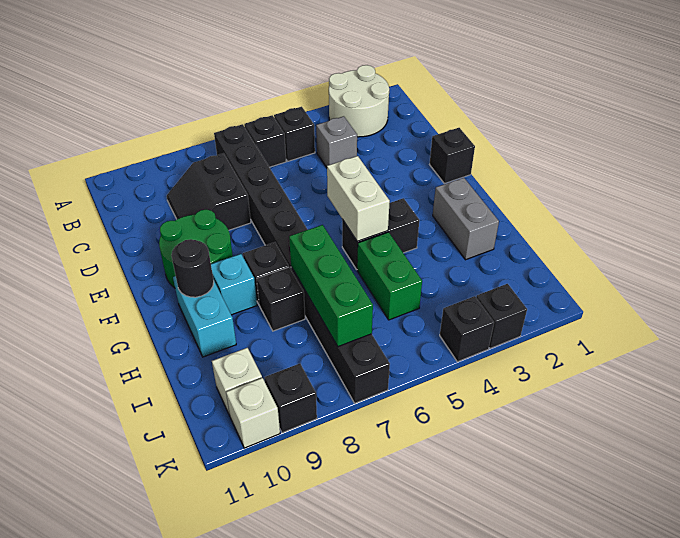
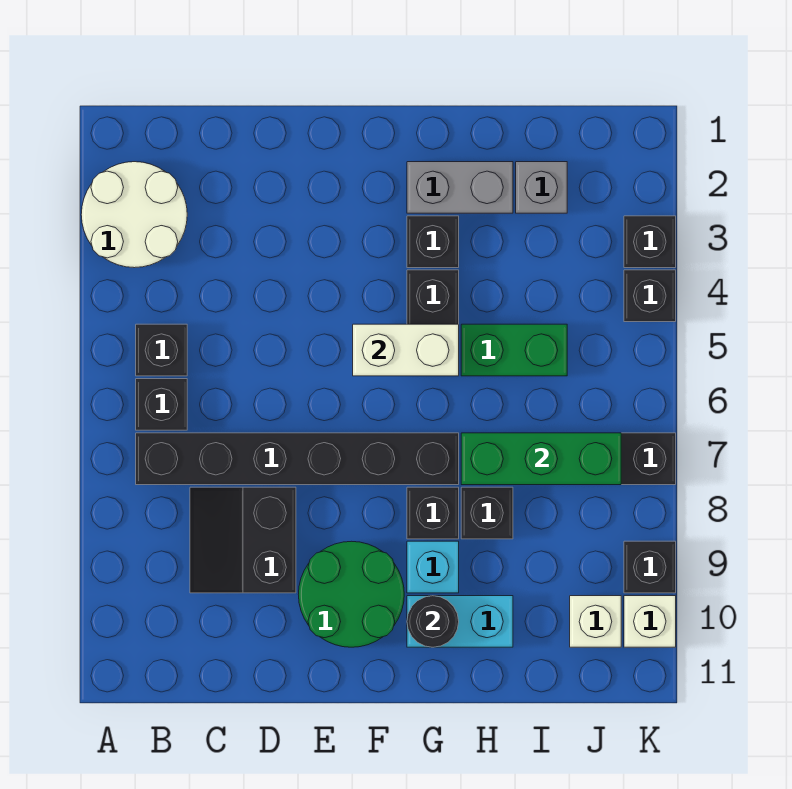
grey brick C4 level 1 -> grey brick I2 level 1
black slope C8:D9 level 1 top 8 -> black slope C8:D9 level 1 top D
black brick E1 level 1 -> black brick G3 level 1

